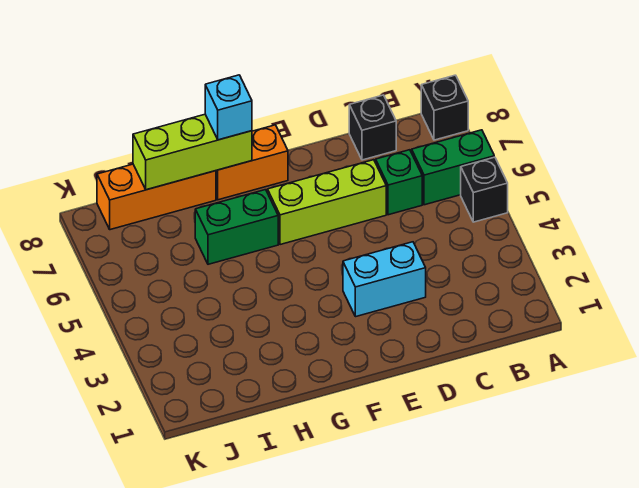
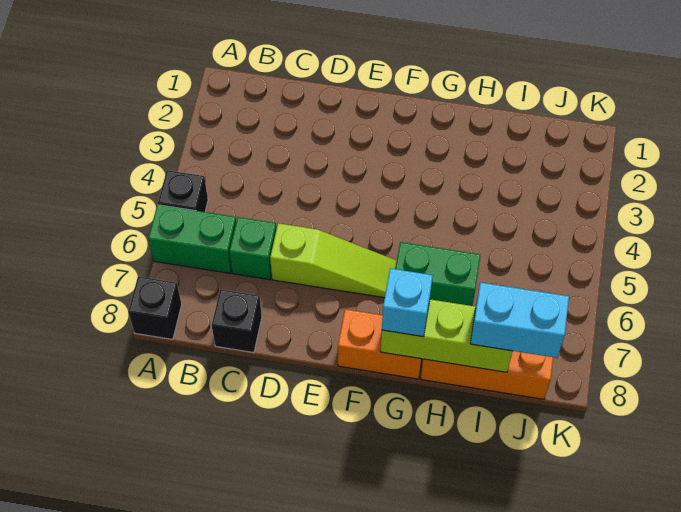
cyan brick D3:E3 level 1 -> cyan brick I8:J8 level 3
lime brick D6:F6 level 1 -> lime slope D6:F6 level 1 top D

